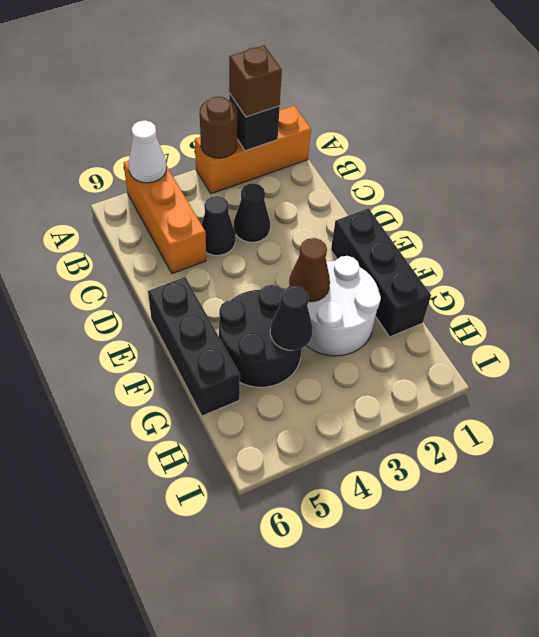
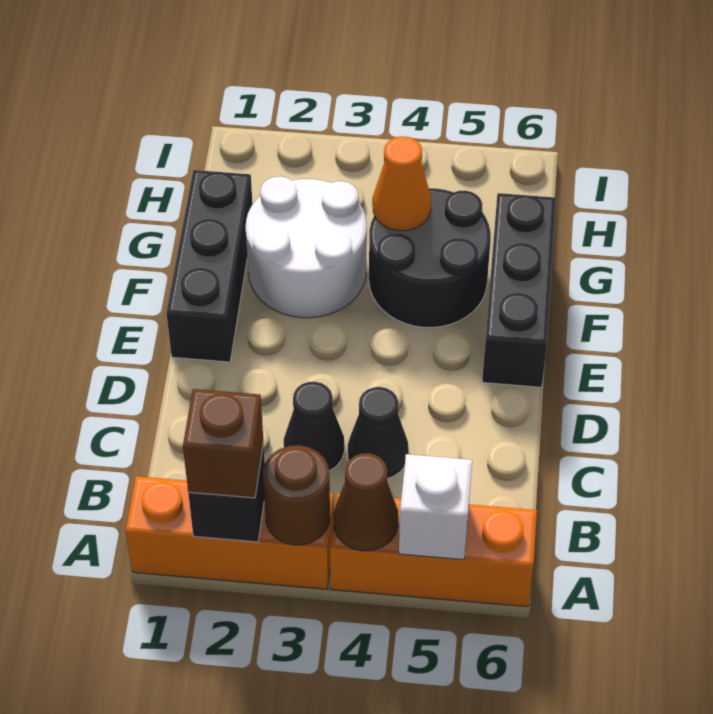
orange brick A5:C5 level 1 -> orange brick A4:A6 level 1
white cone A5 level 2 -> white brick A5 level 2
brown cone F3 level 2 -> brown cone A4 level 2
black cone G4 level 2 -> orange cone G4 level 2

